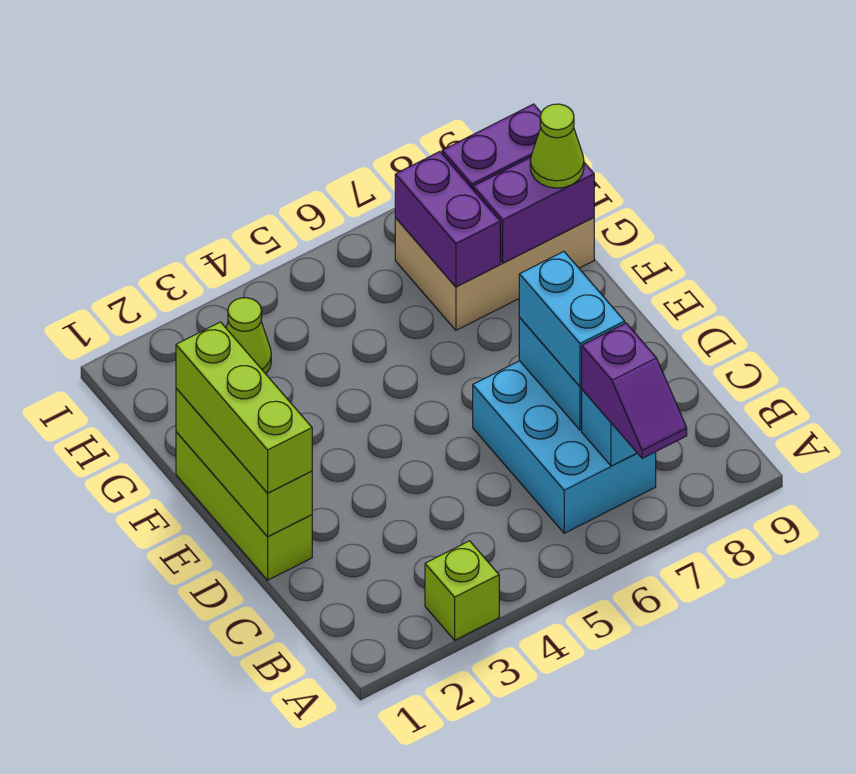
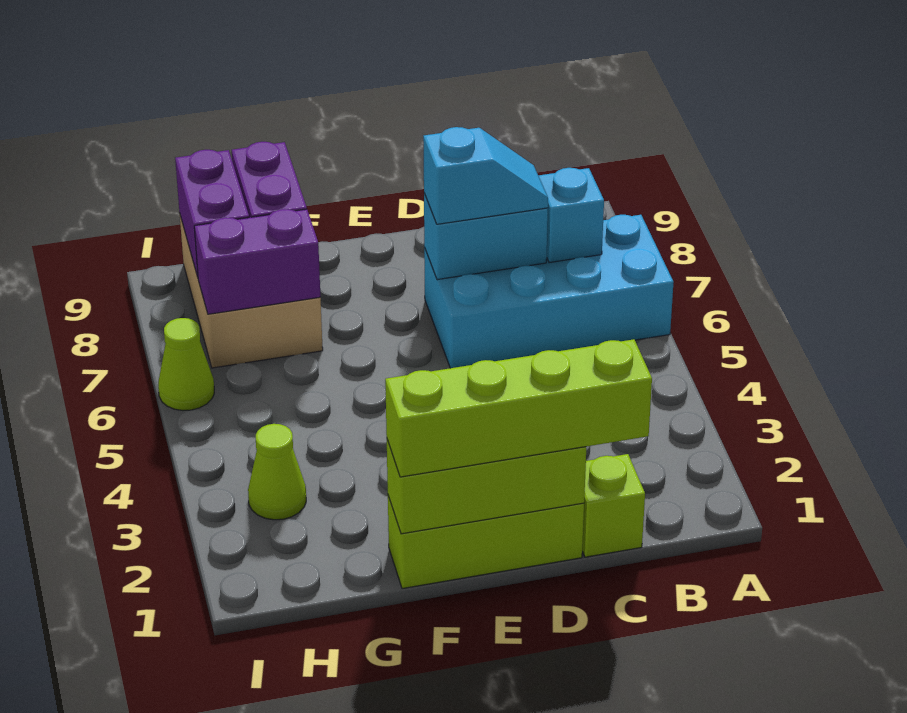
lime brick A3 level 1 -> lime brick C1 level 1
purple slope A7:B7 level 3 top B -> none
cyan brick B6:D7 level 1 -> cyan brick A6:D7 level 1
cyan brick C7:D7 level 3 -> cyan slope C7:D7 level 3 top D
lime brick D1:F1 level 3 -> lime brick C1:F1 level 3
lime cone G9 level 3 -> lime cone I6 level 1

